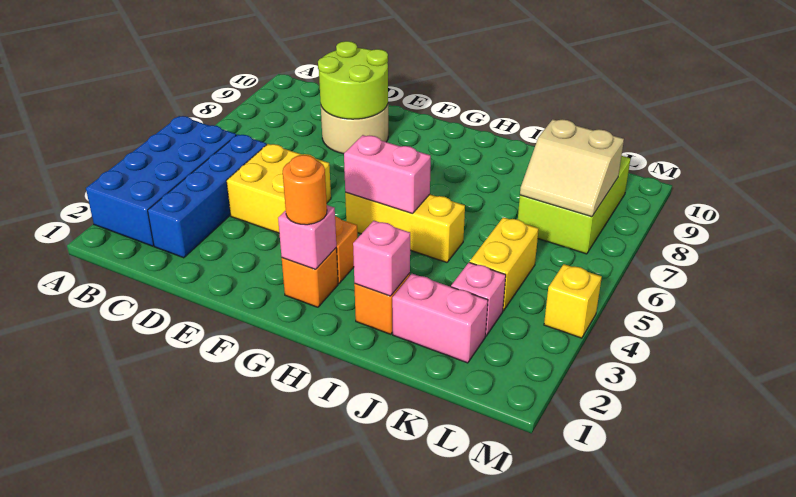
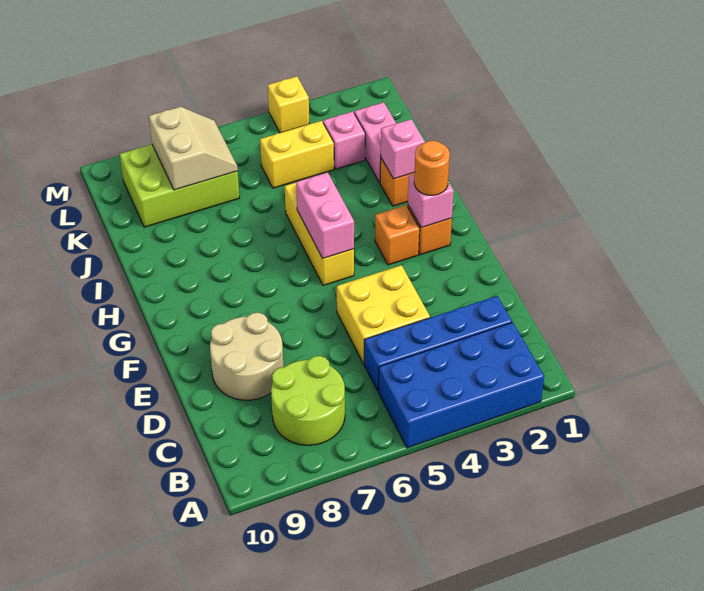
lime round brick D8:E9 level 2 -> lime round brick B7:C8 level 1

